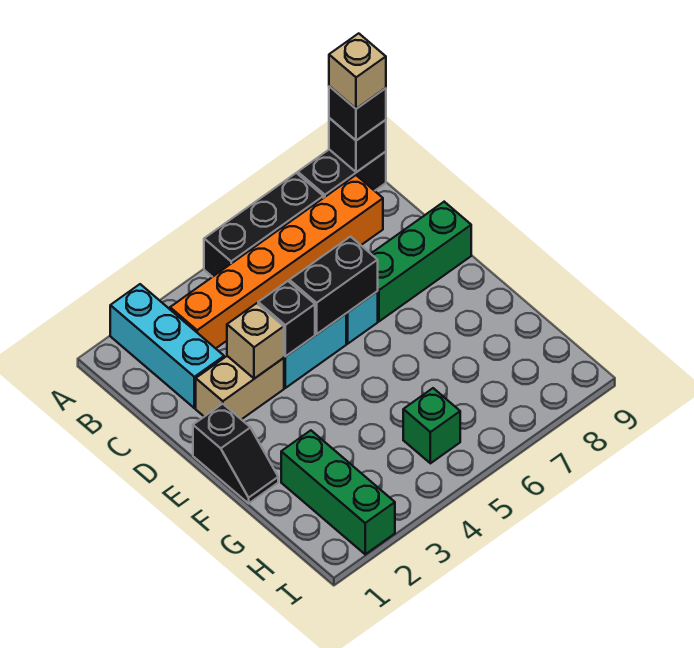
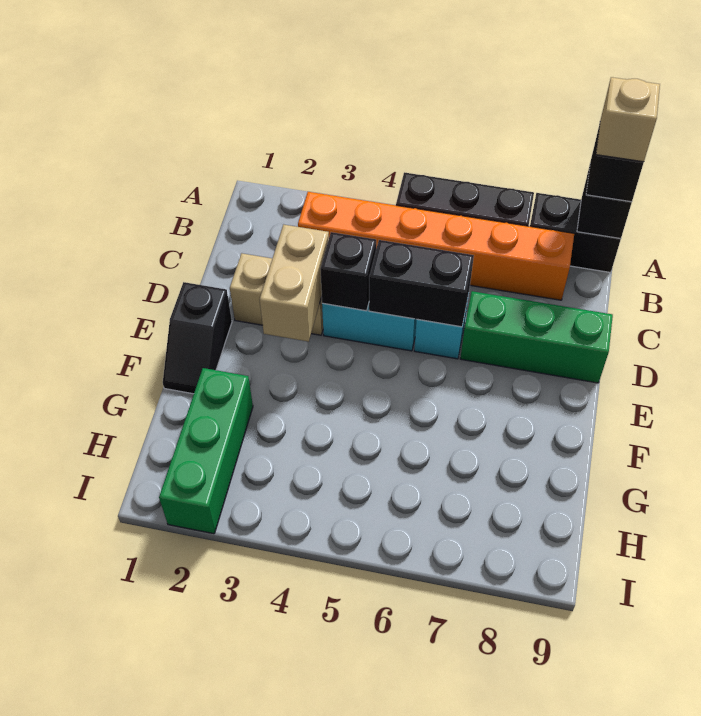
cyan brick A2:C2 level 1 -> none
tan brick D3 level 2 -> tan brick D3:E3 level 2
green brick H5 level 1 -> none

